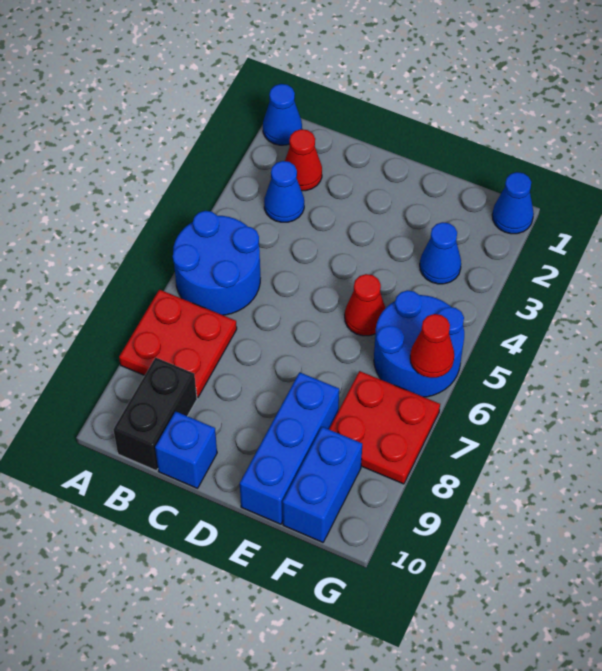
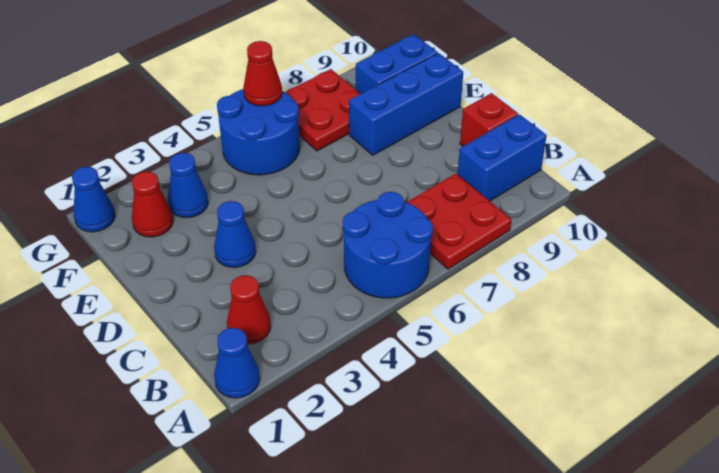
blue cone B3 level 1 -> blue cone D3 level 1
black brick B9:B10 level 1 -> blue brick B9:B10 level 1
blue brick C10 level 1 -> red brick C10 level 1
red cone E5 level 1 -> red cone F2 level 1

